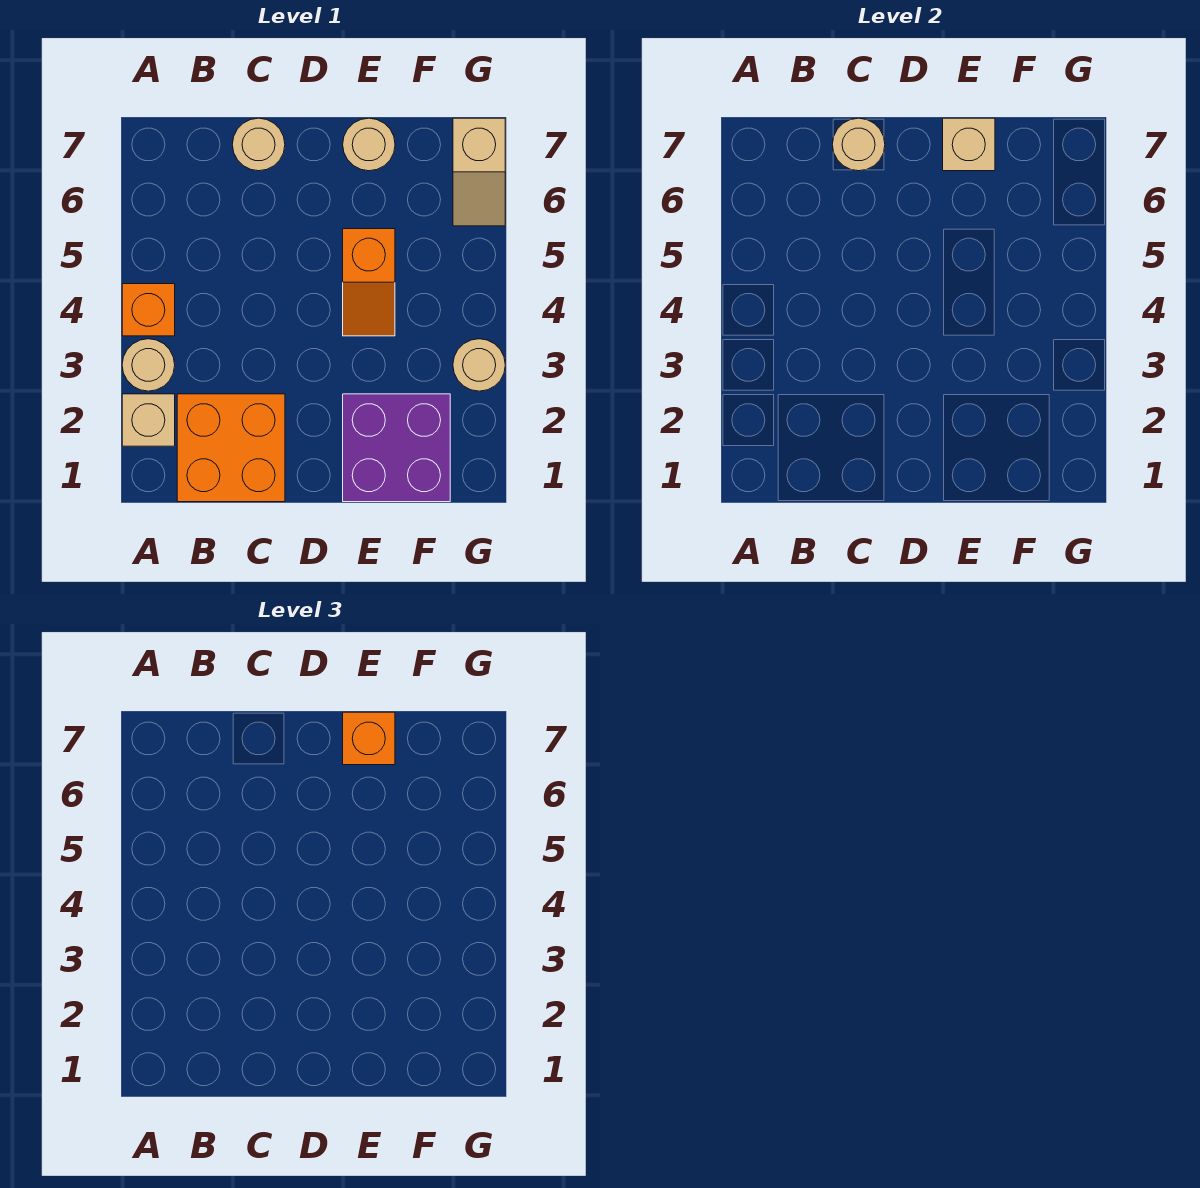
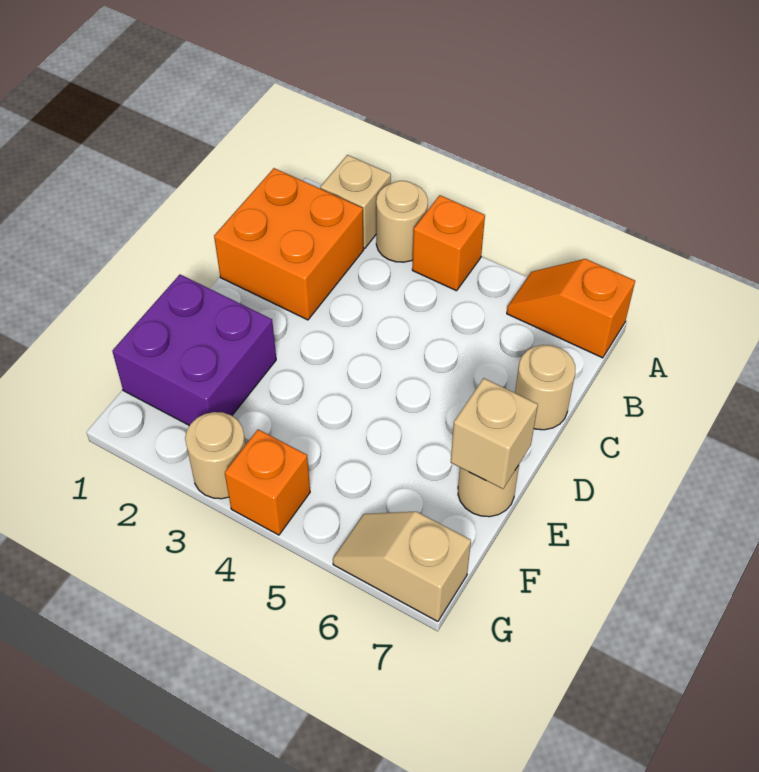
tan round brick C7 level 2 -> none
orange slope E4:E5 level 1 top 5 -> orange slope A6:A7 level 1 top 7
orange brick E7 level 3 -> orange brick G4 level 1

